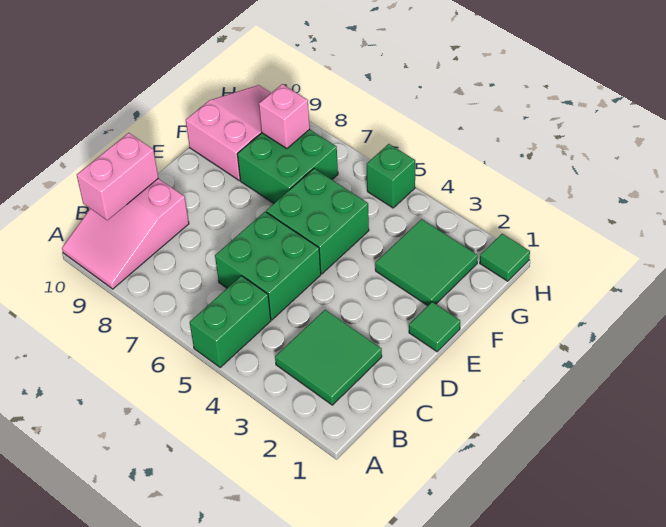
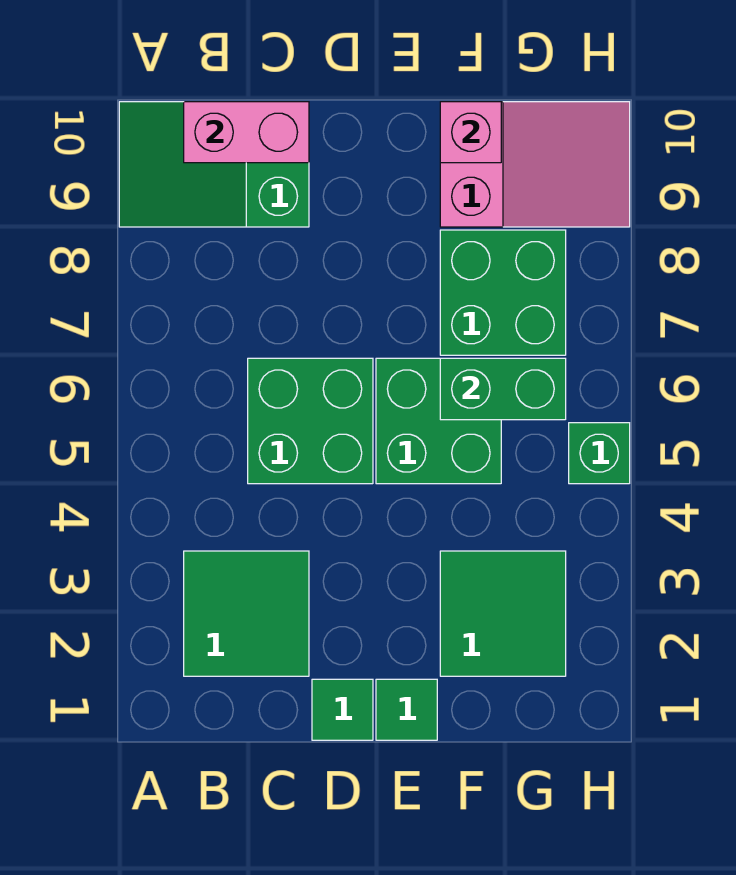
green brick A5:B5 level 1 -> green brick F6:G6 level 2
pink slope A9:C10 level 1 top C -> green slope A9:C10 level 1 top C
pink brick G8 level 2 -> pink brick F10 level 2
green tile H1 level 1 -> green tile D1 level 1

